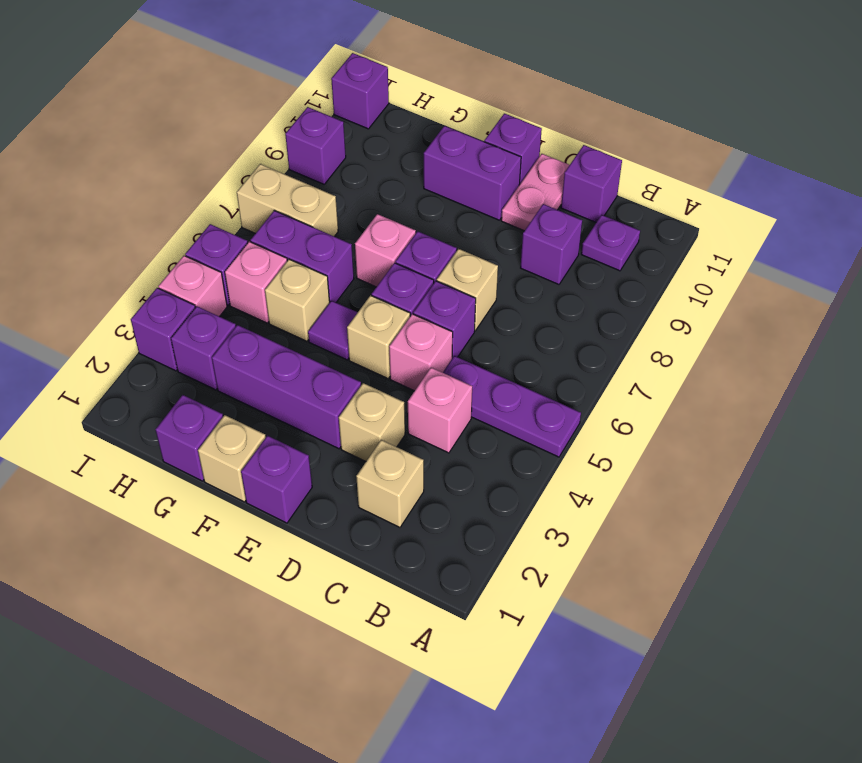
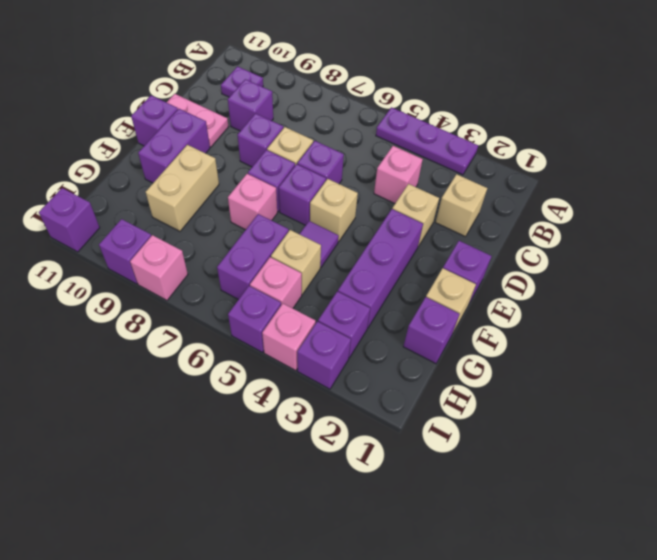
purple plate A5:C5 level 1 -> purple plate A3:A5 level 1
purple brick C11 level 1 -> purple brick D8 level 1
pink brick D5 level 1 -> pink brick I8 level 1
tan brick H7:I7 level 1 -> tan brick F9:G9 level 1

